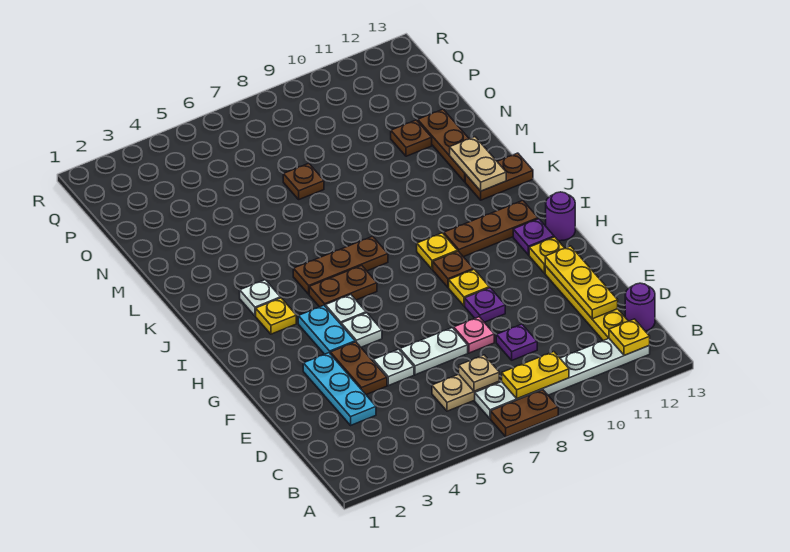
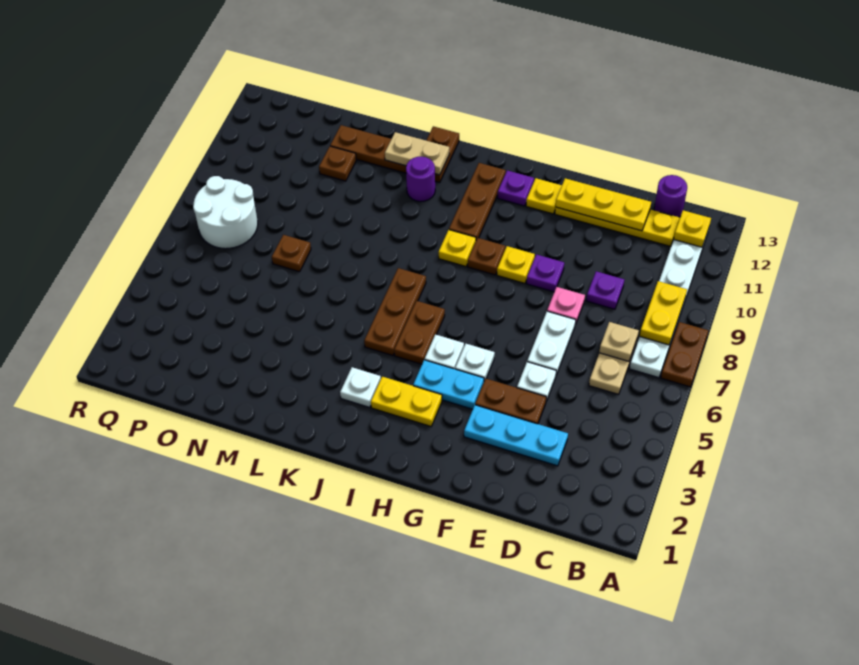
purple round brick H13 level 1 -> purple round brick K11 level 1
yellow plate I3 level 1 -> yellow plate H3:I3 level 1
none -> white round brick P7:Q8 level 1

